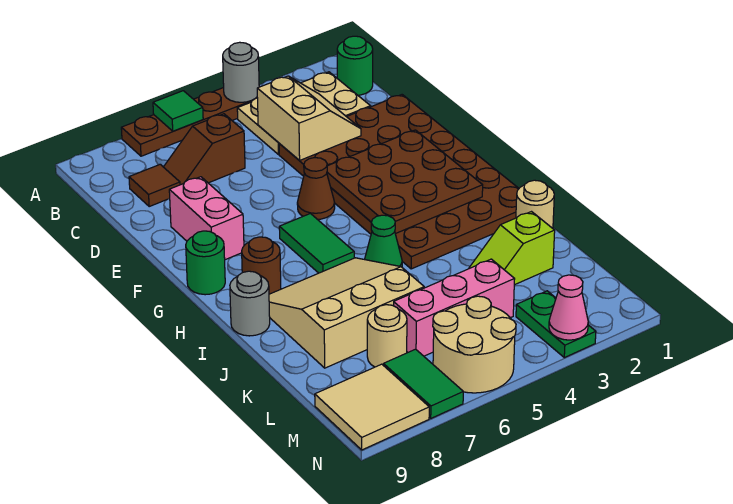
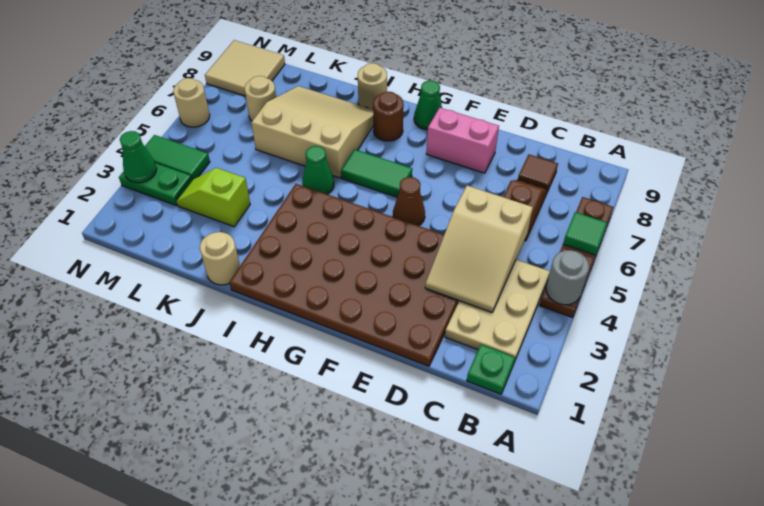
green round brick B1 level 1 -> green plate B1 level 1
tan slope C3:D4 level 2 top 4 -> tan slope C3:D5 level 2 top 5
brown plate F2:H4 level 2 -> none
green round brick G9 level 1 -> green cone G9 level 1
tan slope I6:K8 level 1 top K -> tan slope I6:K8 level 1 top 6
grey round brick I9 level 1 -> tan round brick I9 level 1
lime slope K2:K3 level 1 top 2 -> lime slope K3:L3 level 1 top K
pink brick L4:L6 level 1 -> none
tan round brick M5:N6 level 1 -> tan round brick N6 level 1
green tile M7:N7 level 1 -> green tile M4:N4 level 1
pink cone N3 level 2 -> green cone N3 level 2

